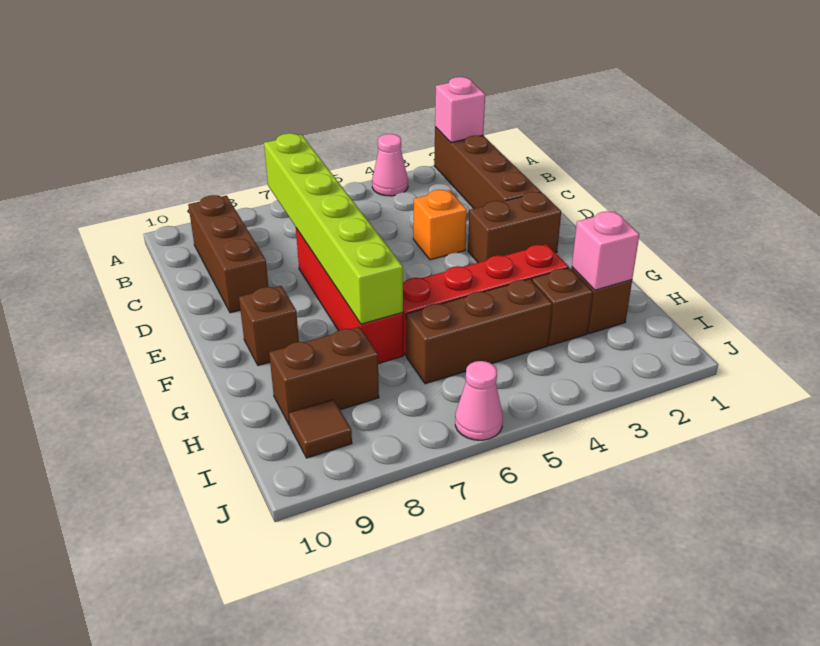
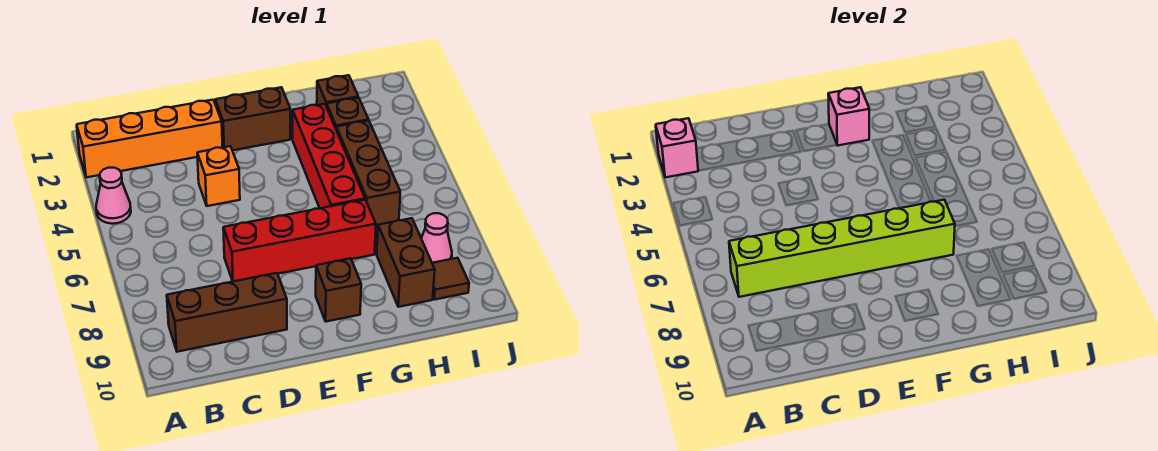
brown brick A2:D2 level 1 -> orange brick A2:D2 level 1
brown brick E2:E3 level 1 -> brown brick E2:F2 level 1
pink brick H2 level 2 -> pink brick F2 level 2
pink cone J6 level 1 -> pink cone I8 level 1

